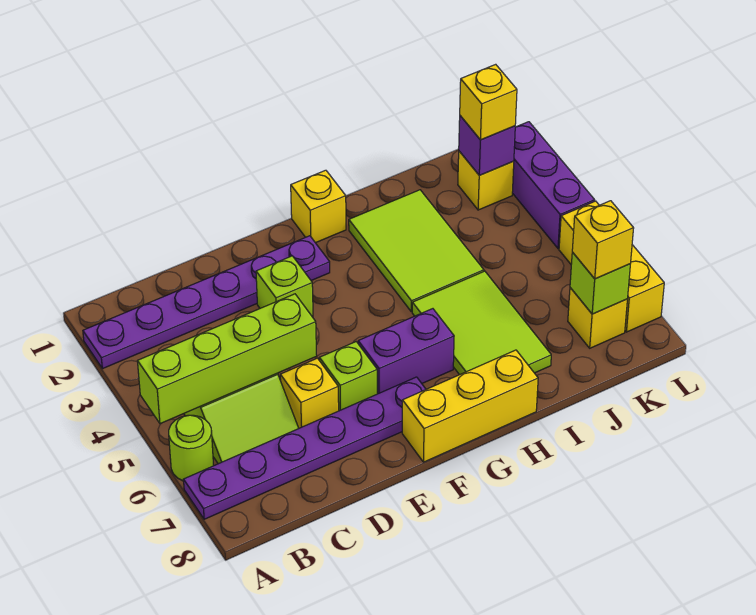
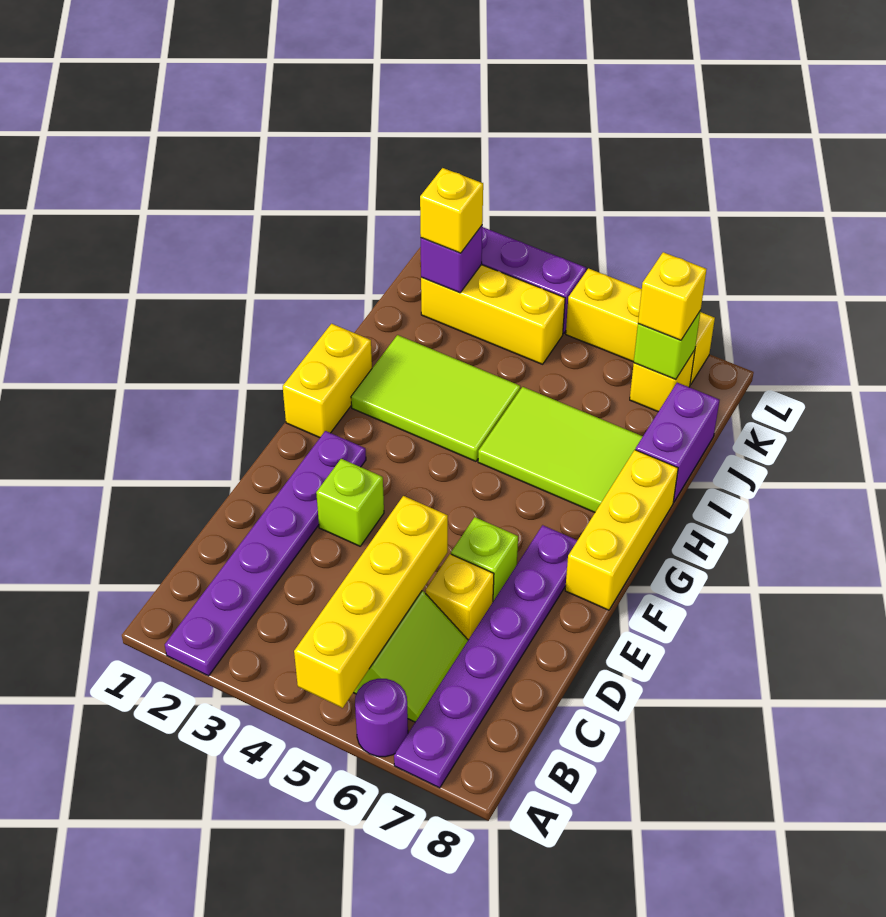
lime brick A5:D5 level 2 -> yellow brick A5:D5 level 2
lime round brick A6 level 1 -> purple round brick A6 level 1
purple brick F6:G6 level 1 -> purple brick I8:J8 level 1
yellow brick G1 level 1 -> yellow brick G1:H1 level 1
yellow brick K2 level 1 -> yellow brick K2:K4 level 1

